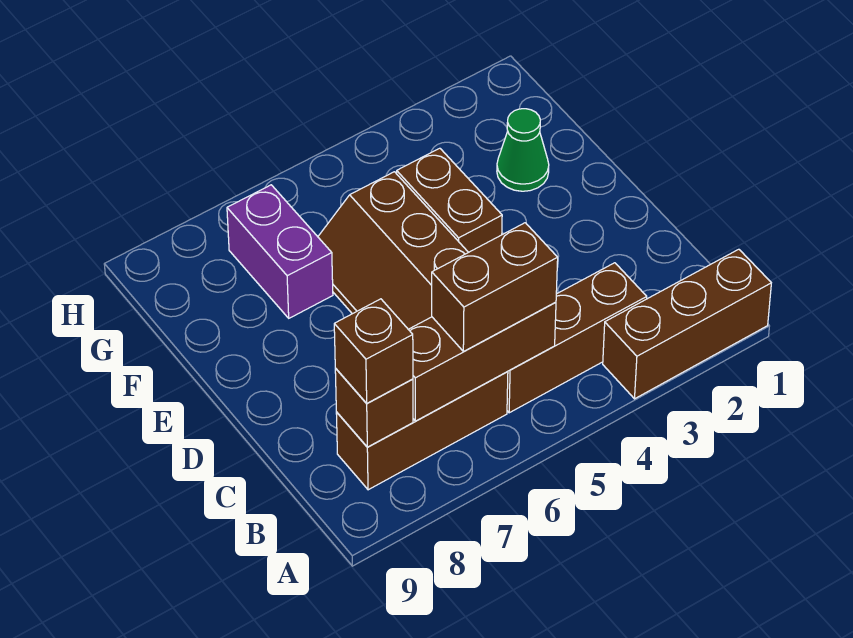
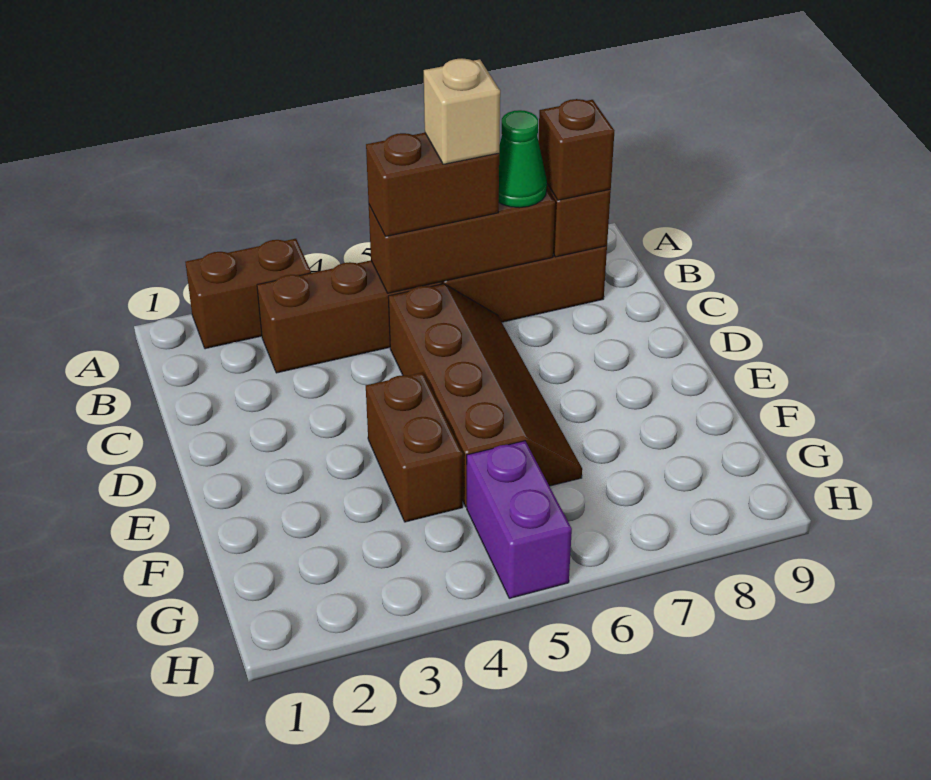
brown brick A1:A3 level 1 -> brown brick A2:A3 level 1
none -> tan brick B6 level 4
green cone F2 level 1 -> green cone B7 level 3
purple brick F7:G7 level 1 -> purple brick G5:H5 level 1

